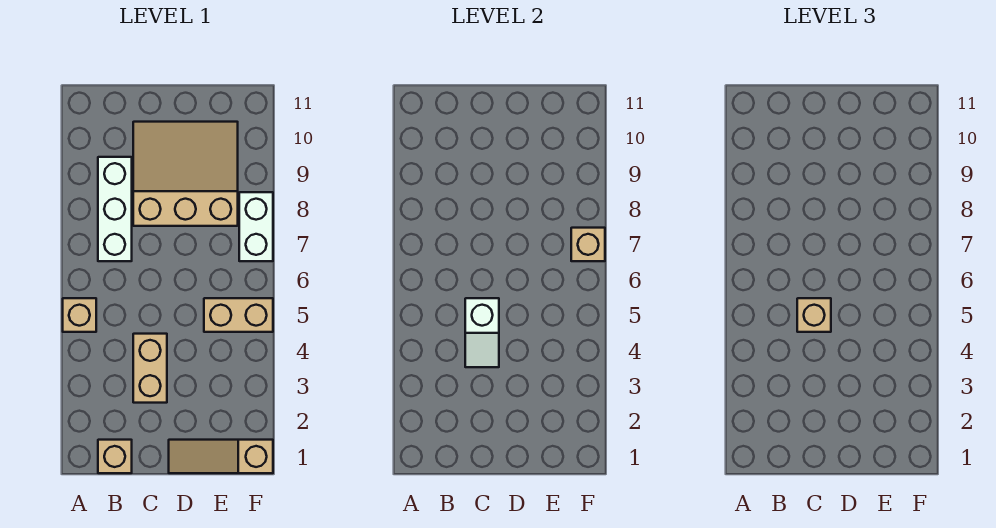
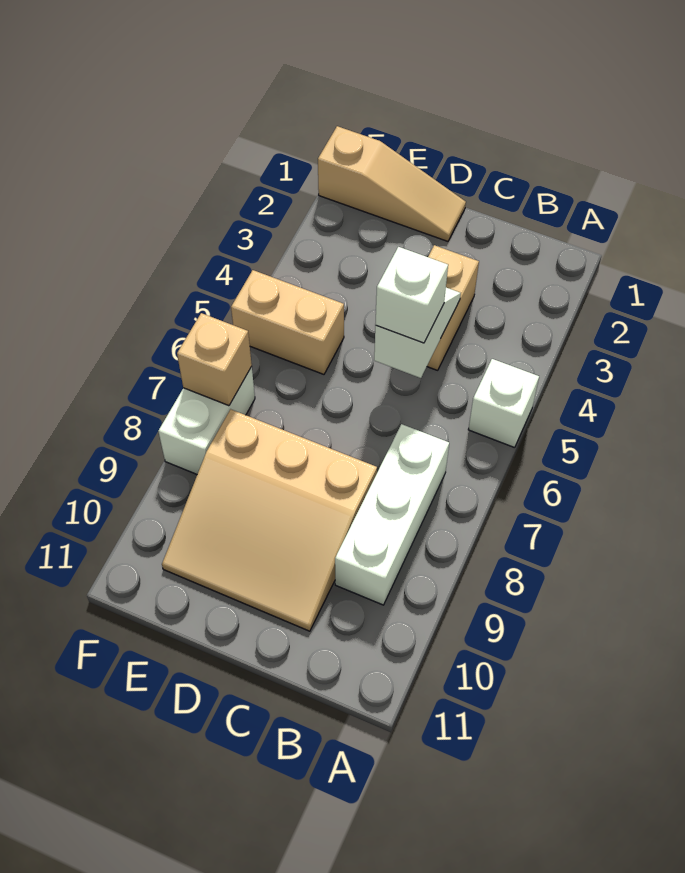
tan brick A5 level 1 -> white brick A5 level 1
tan brick B1 level 1 -> none
tan brick C5 level 3 -> white brick C5 level 3

